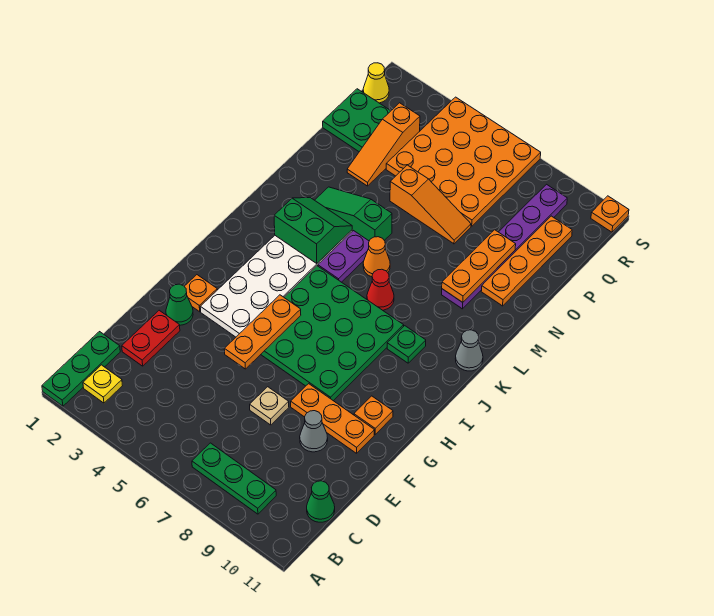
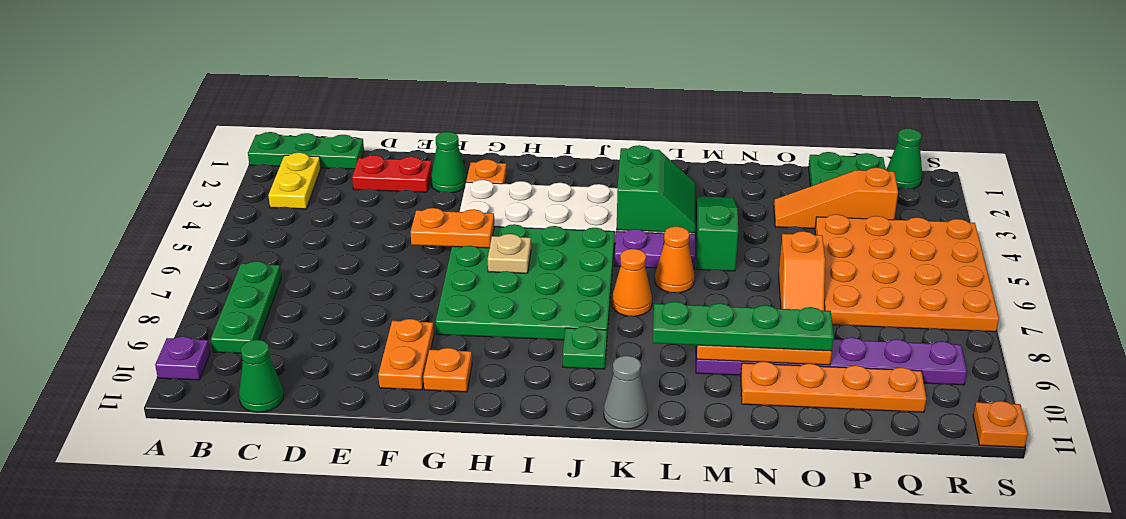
none -> purple plate A10 level 1
yellow plate B2 level 1 -> yellow plate B2:B3 level 1
tan plate E7 level 1 -> tan plate H6 level 2
grey cone E9 level 1 -> none
orange plate F5:H5 level 2 -> orange plate F5:G5 level 2
orange plate F8:F10 level 1 -> orange plate F9:F10 level 1
red cone K7 level 1 -> orange cone K7 level 1
none -> green plate L9:O9 level 3
orange slope O5:O7 level 1 top 5 -> orange slope O6:O7 level 1 top 6
yellow cone R1 level 1 -> green cone R1 level 1

